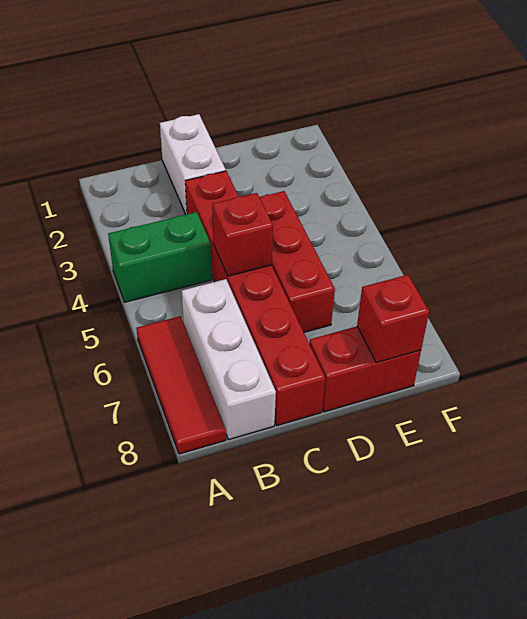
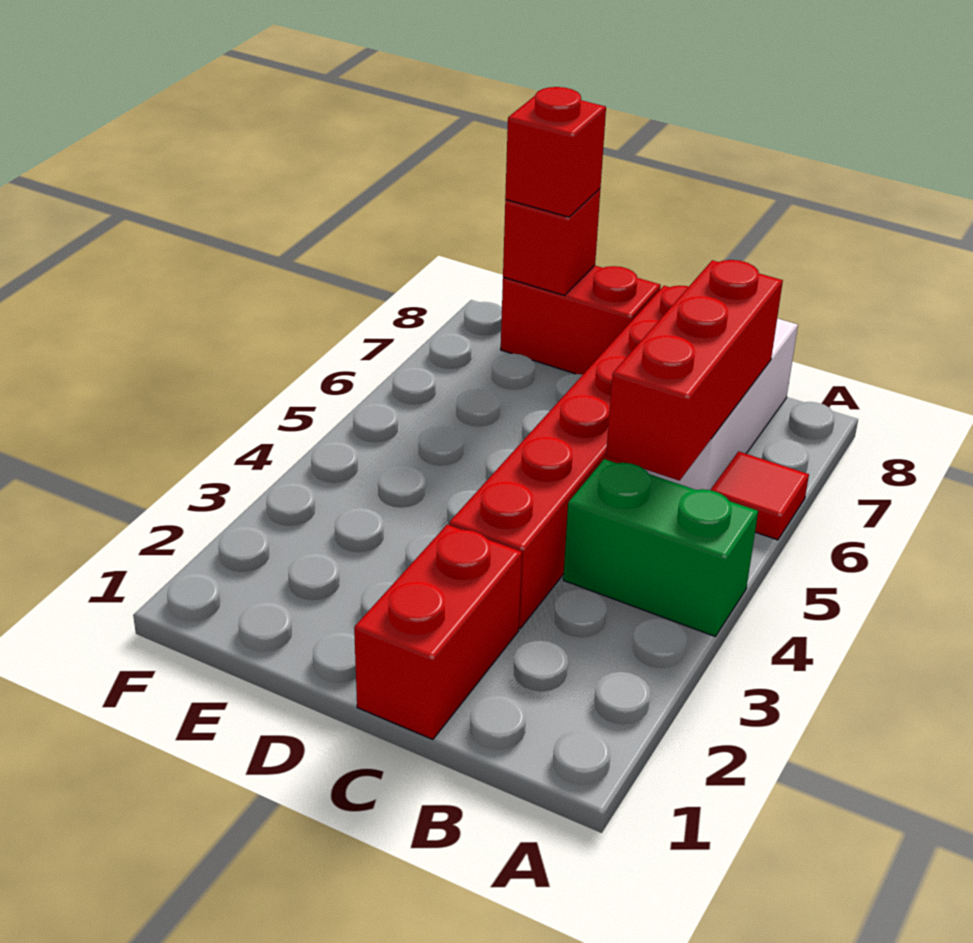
red tile A6:A8 level 1 -> red tile A6 level 1
white brick C1:C2 level 1 -> red brick C1:C2 level 1
red brick C5 level 2 -> red brick E8 level 3
red brick D4:D6 level 1 -> red brick B5:B7 level 2

